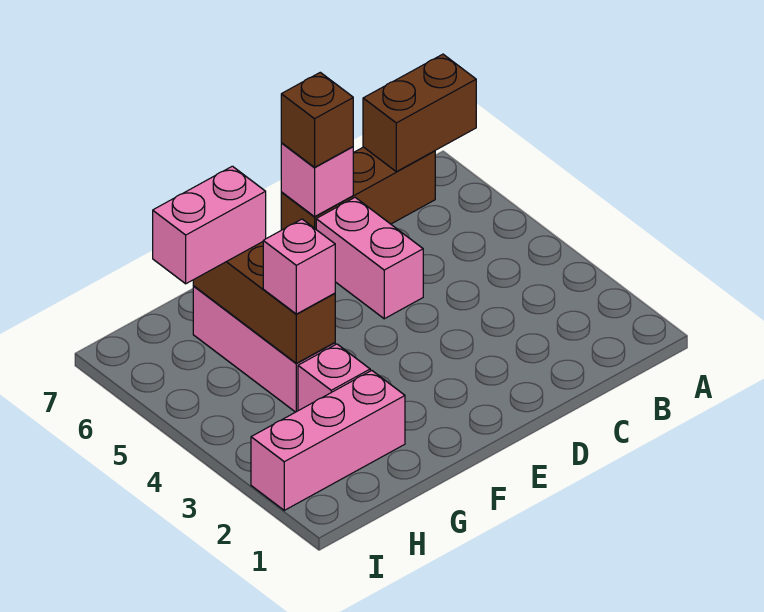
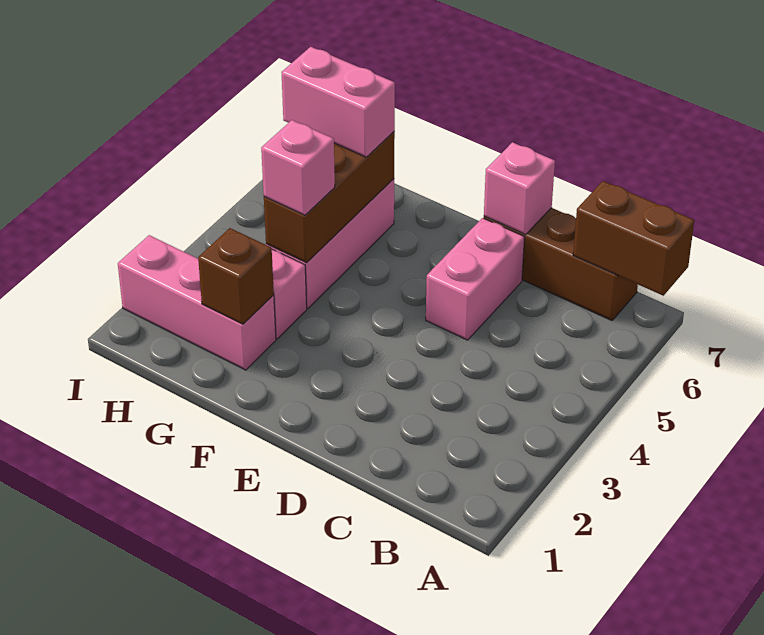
brown brick D7 level 3 -> brown brick G2 level 2

